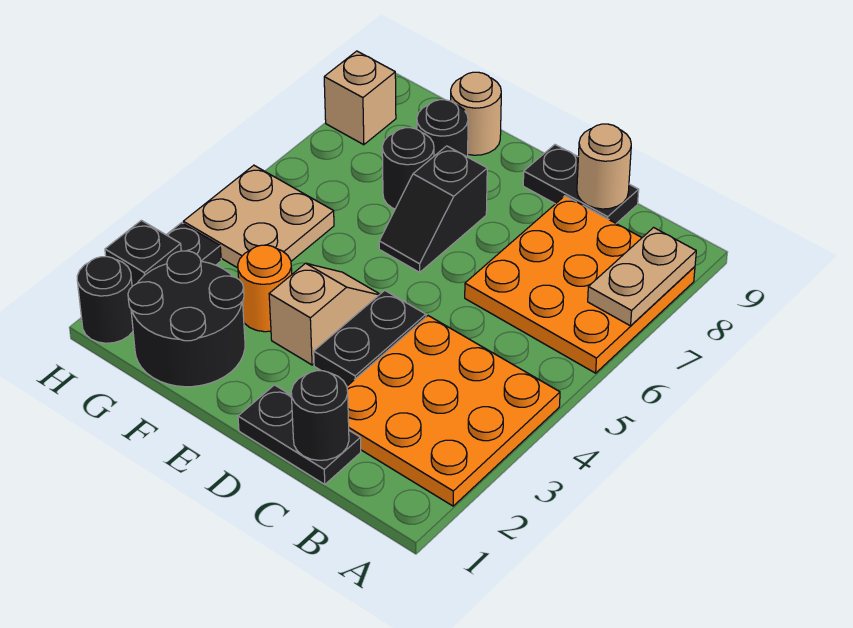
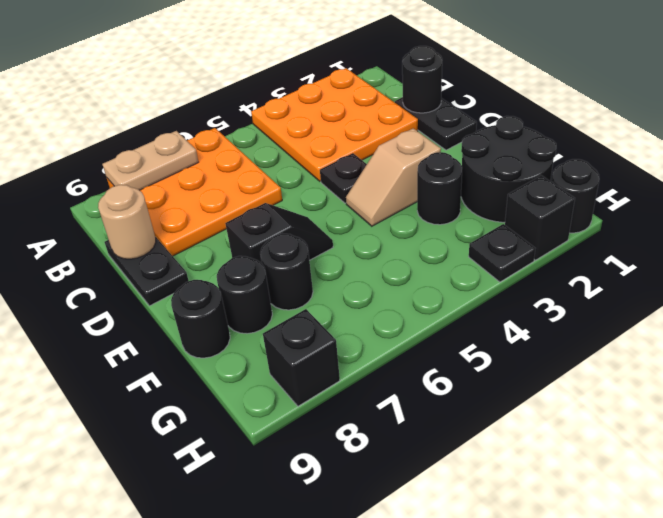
black plate D3:D4 level 1 -> black plate D4 level 1
orange round brick F3 level 1 -> black round brick F3 level 1
tan round brick F9 level 1 -> black round brick F9 level 1
tan plate G4:H5 level 1 -> none
tan brick H8 level 1 -> black brick H8 level 1

